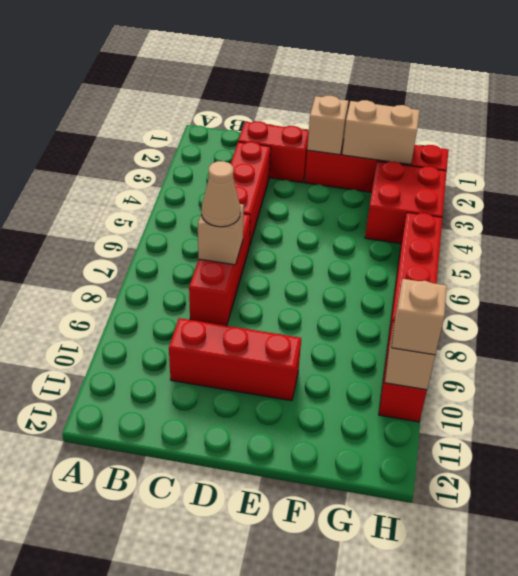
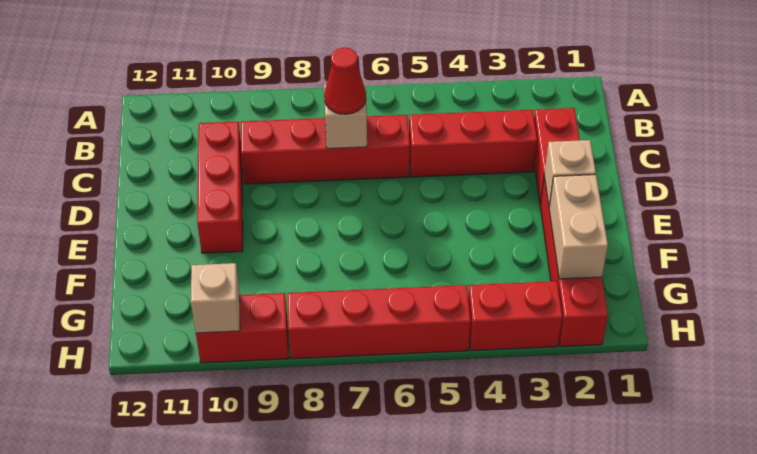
red brick C6:C8 level 1 -> red brick C6:C9 level 1
tan cone C7 level 3 -> red cone C7 level 3
red brick G3:H4 level 1 -> red brick H3:H4 level 1
tan brick H10 level 3 -> none

